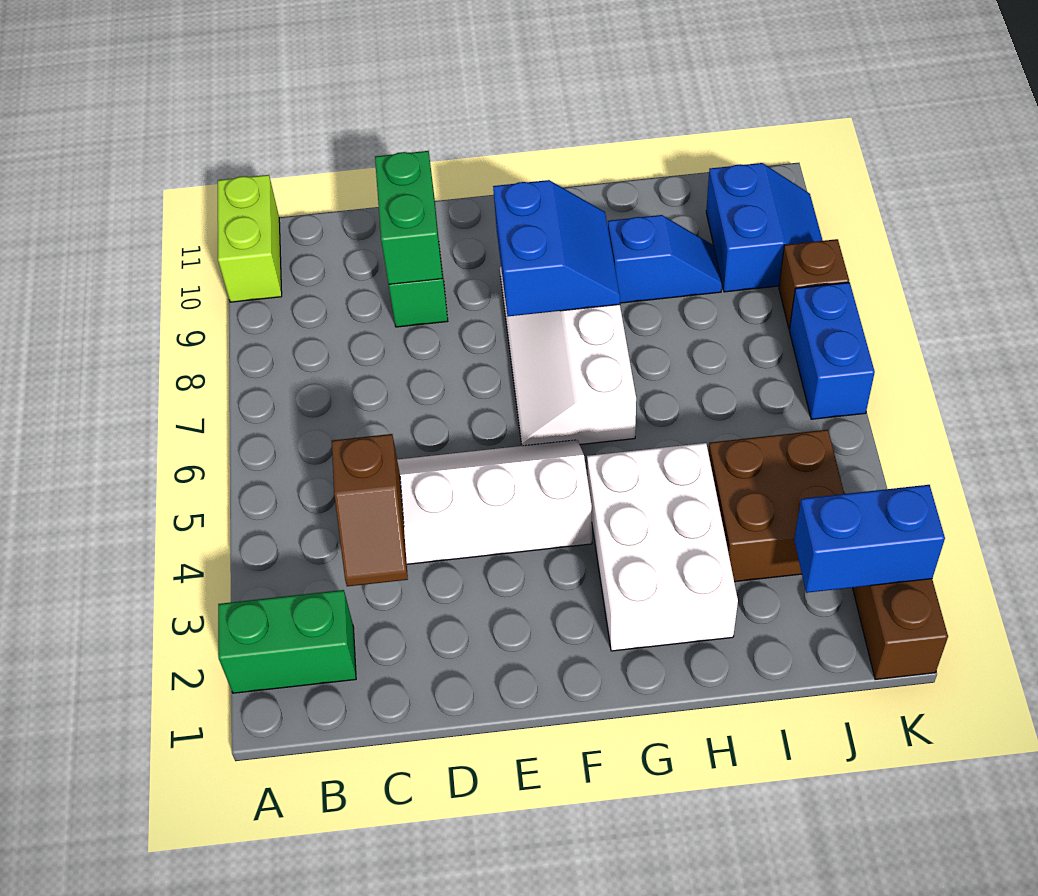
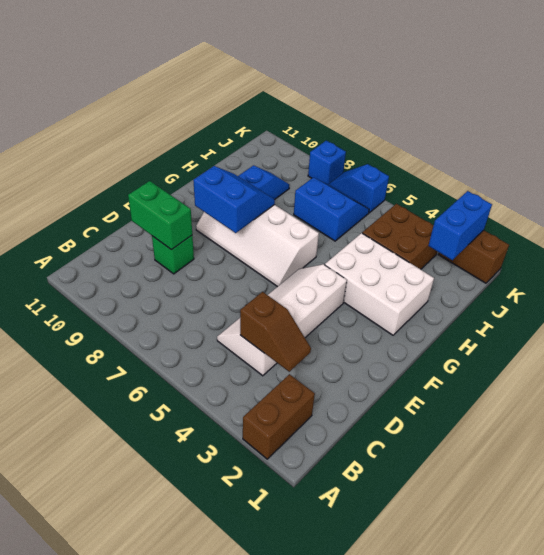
green brick A2:B2 level 1 -> brown brick A2:B2 level 1
lime brick A10:A11 level 1 -> none
blue slope J9:K10 level 1 top J -> blue slope I6:J7 level 1 top I
blue brick K6:K7 level 1 -> blue slope K6:K7 level 1 top 6
brown brick K8 level 1 -> blue brick K8 level 1

